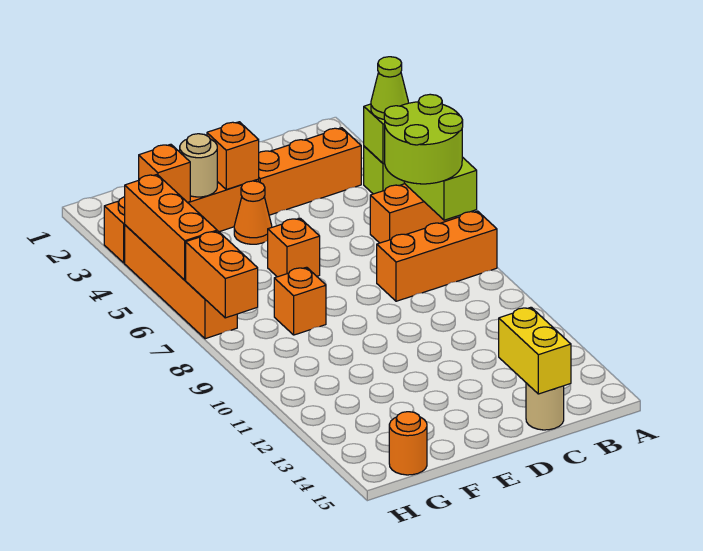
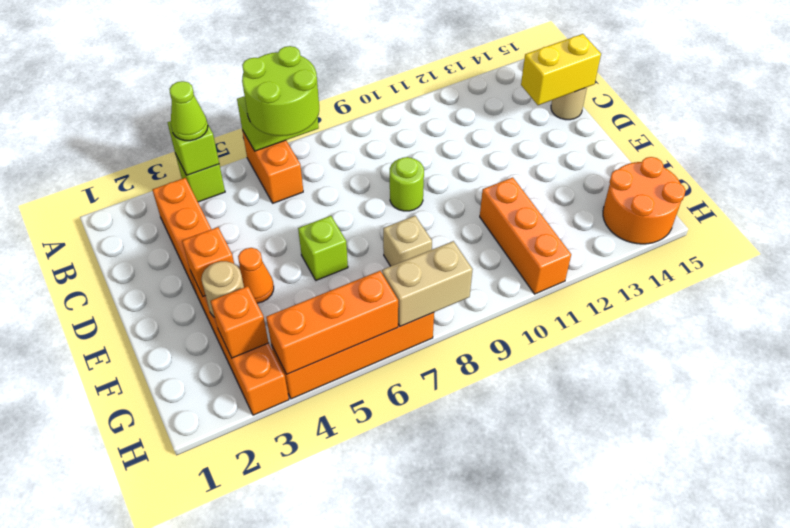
orange brick A8:C8 level 1 -> orange brick F11:H11 level 1
none -> lime round brick D9 level 1
orange brick E6 level 1 -> lime brick E6 level 1
orange brick F8 level 1 -> tan brick F8 level 1
orange round brick G15 level 1 -> orange round brick G14:H15 level 1
orange brick H7:H8 level 2 -> tan brick H7:H8 level 2

